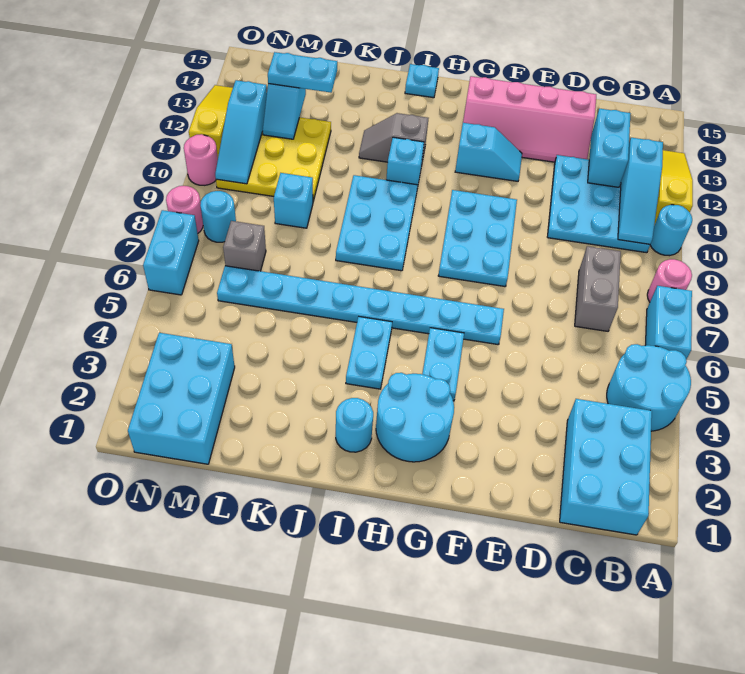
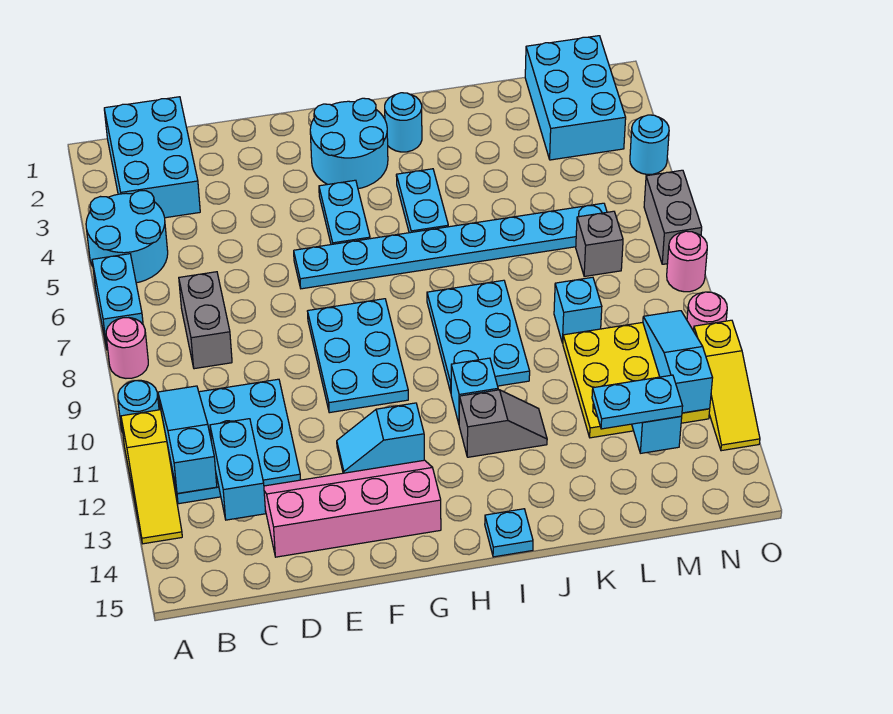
cyan round brick N8 level 1 -> cyan round brick O4 level 1
cyan brick O6:O7 level 1 -> grey brick O6:O7 level 1

